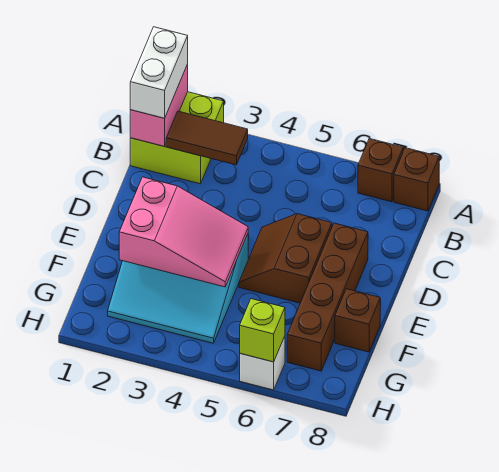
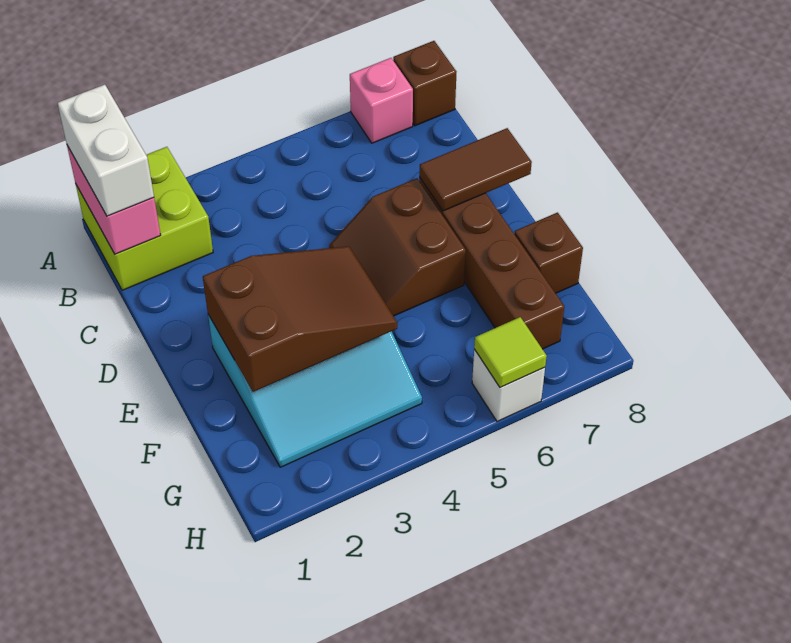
brown brick A7 level 1 -> pink brick A7 level 1
brown tile B2:B3 level 2 -> brown tile D7:D8 level 2
pink slope E2:F4 level 2 top 2 -> brown slope E2:F4 level 2 top 2
lime brick H6 level 2 -> lime tile H6 level 2

